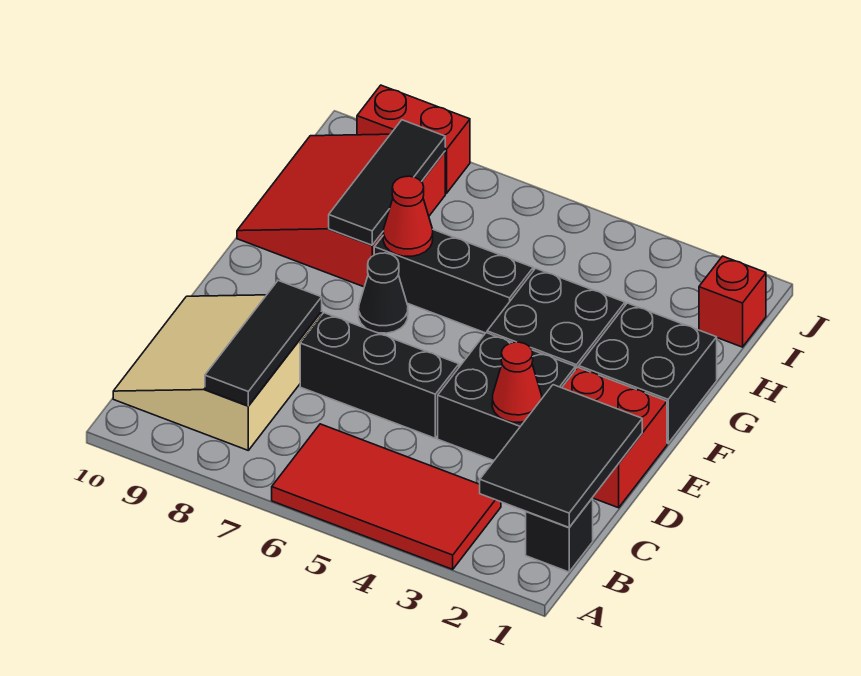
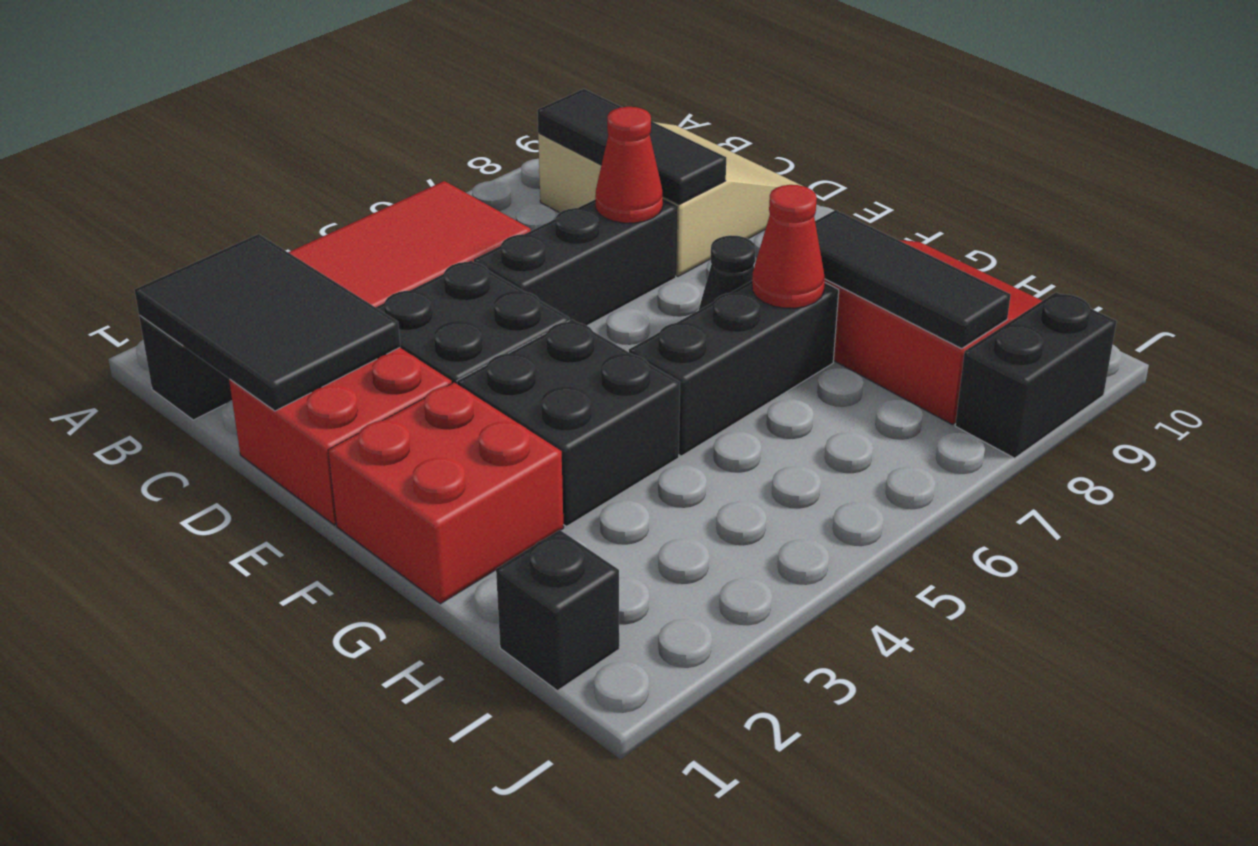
red cone D3 level 2 -> red cone D7 level 2
black brick F1:G2 level 1 -> red brick F1:G2 level 1
red brick I1 level 1 -> black brick I1 level 1
red brick J8:J9 level 1 -> black brick J8:J9 level 1

